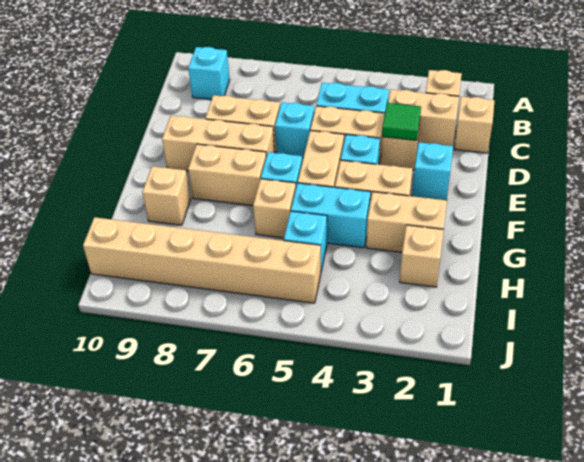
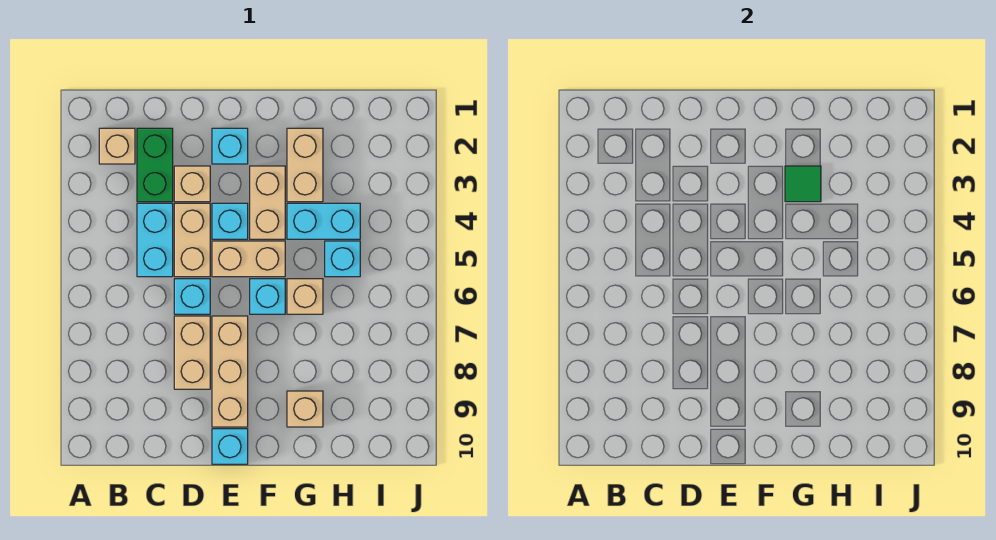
cyan brick B9 level 1 -> cyan brick E10 level 1
tan brick C1 level 1 -> none
tan brick C2:C3 level 1 -> green brick C2:C3 level 1
green tile D3 level 2 -> green tile G3 level 2
tan brick F7:F8 level 1 -> none
cyan brick G4:G5 level 1 -> cyan brick G4:H4 level 1
tan brick H2 level 1 -> none
tan brick I5:I10 level 1 -> none

